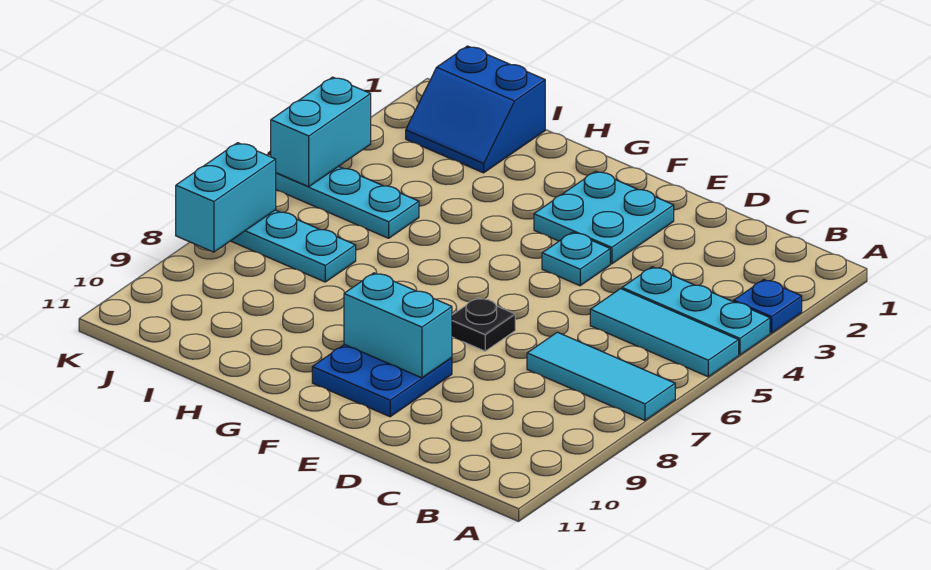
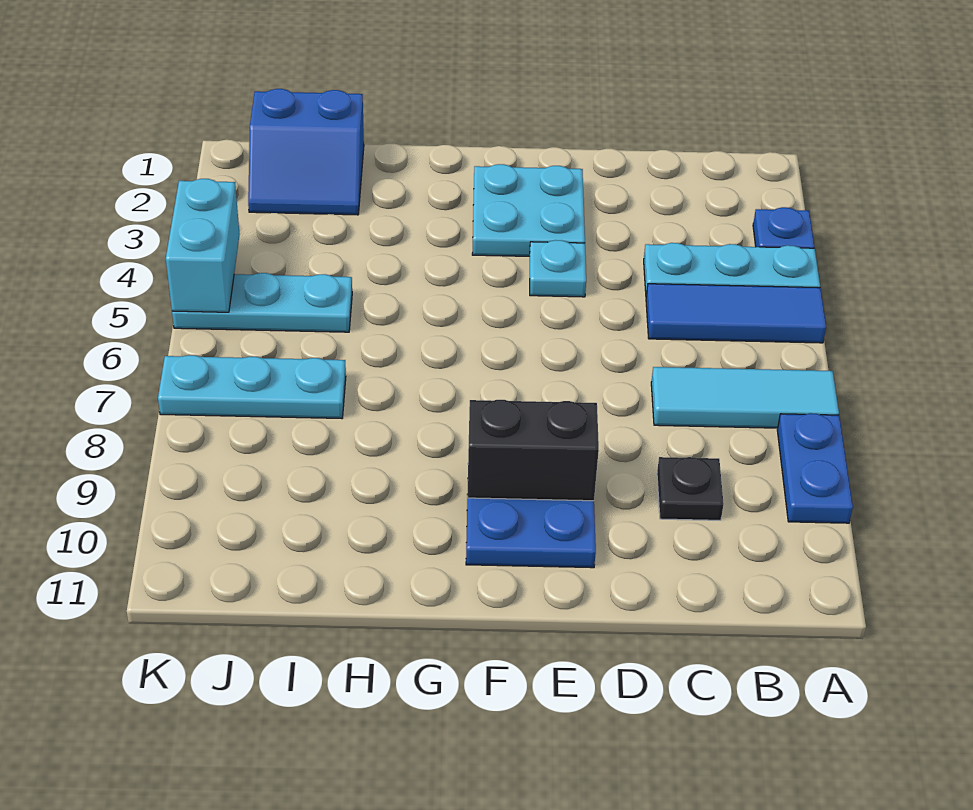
cyan tile A5:C5 level 1 -> blue tile A5:C5 level 1
none -> blue plate A8:A9 level 1
black plate E7 level 1 -> black plate C9 level 1
cyan brick E9:F9 level 2 -> black brick E9:F9 level 2
cyan brick K7:K8 level 2 -> none

